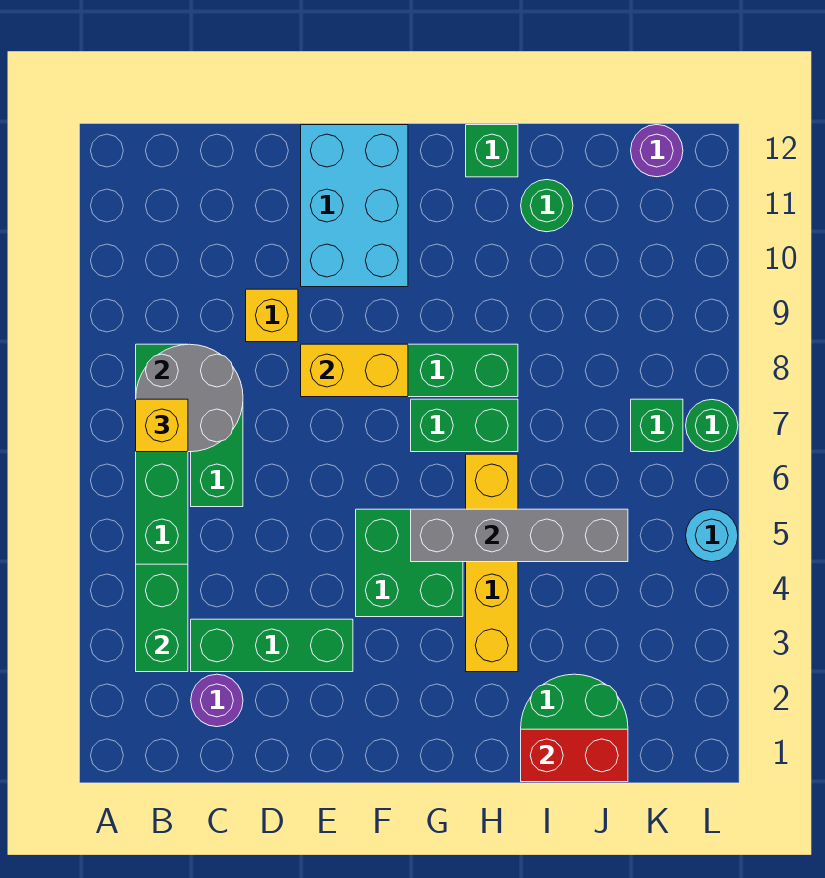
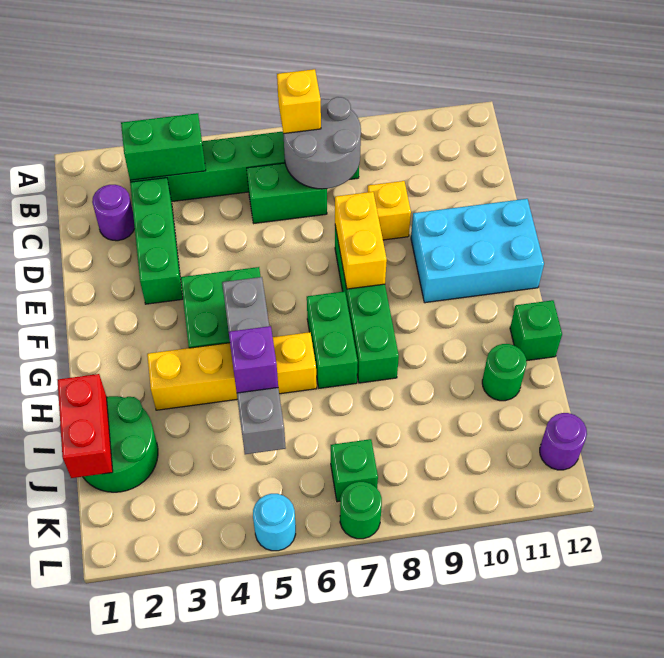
none -> purple brick I5 level 3

